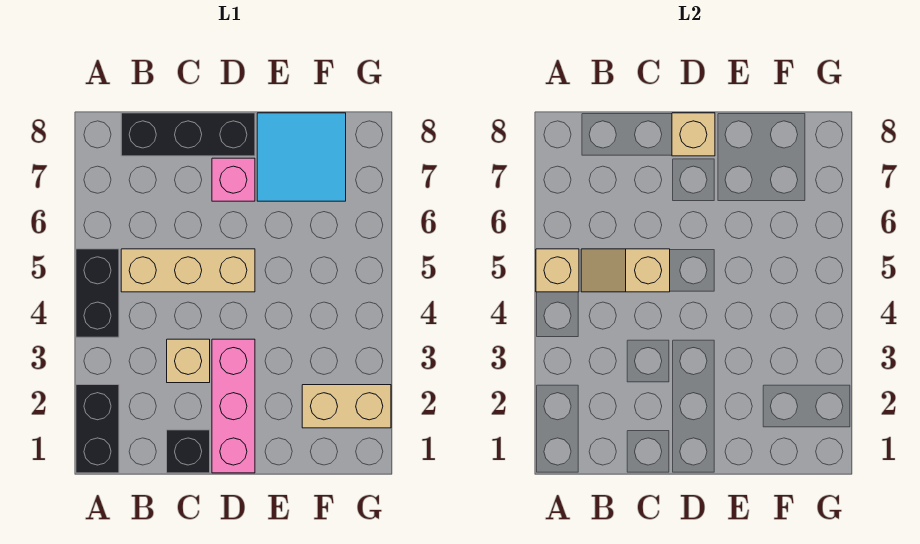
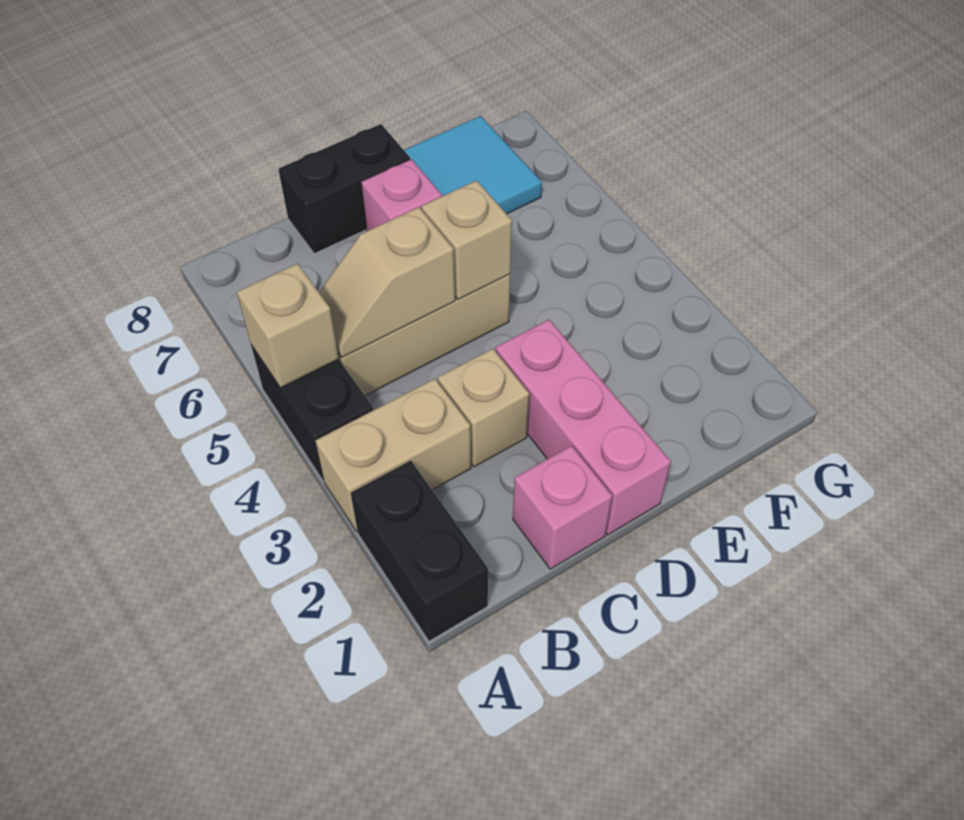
black brick B8:D8 level 1 -> black brick C8:D8 level 1
black brick C1 level 1 -> pink brick C1 level 1
tan brick D8 level 2 -> tan brick D5 level 2
tan brick F2:G2 level 1 -> tan brick A3:B3 level 1

